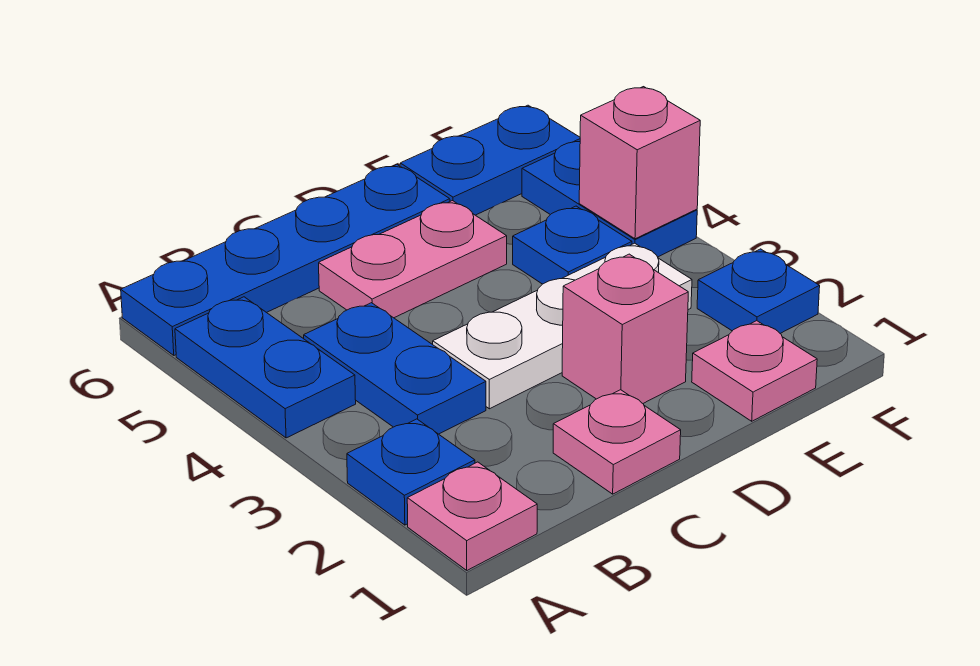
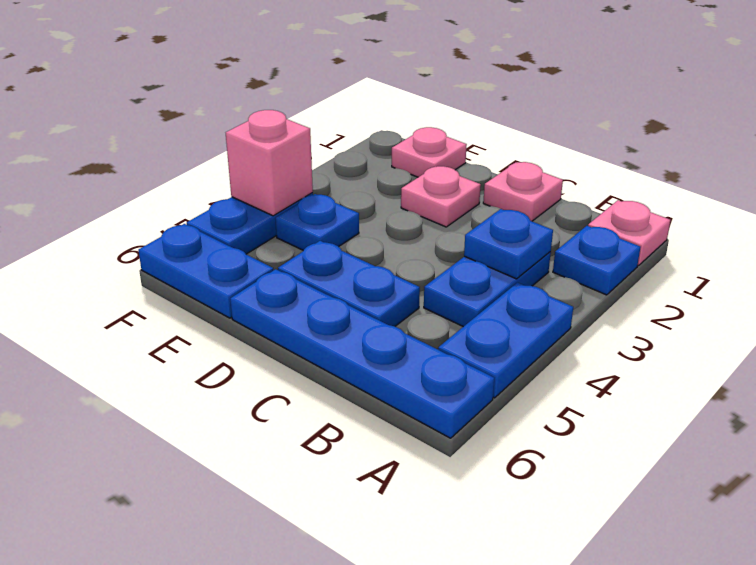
white plate C3:E3 level 1 -> none
pink plate C5:D5 level 1 -> blue plate C5:D5 level 1
pink brick D2 level 1 -> pink plate D2 level 1
blue plate F2 level 1 -> blue plate B3 level 2

